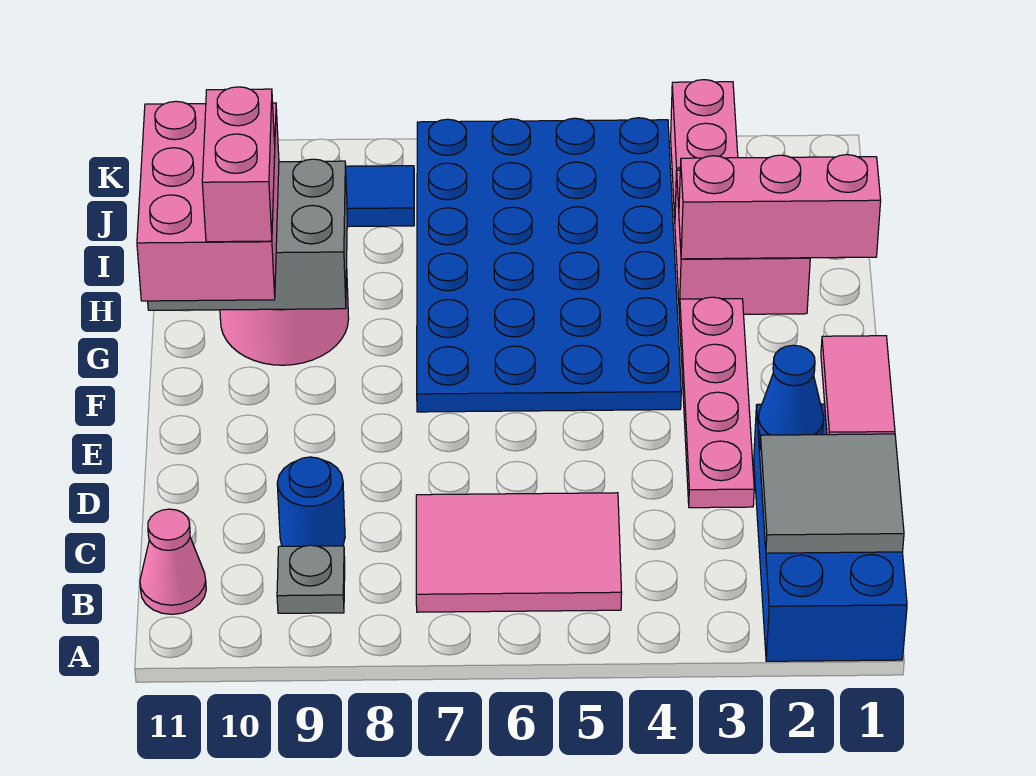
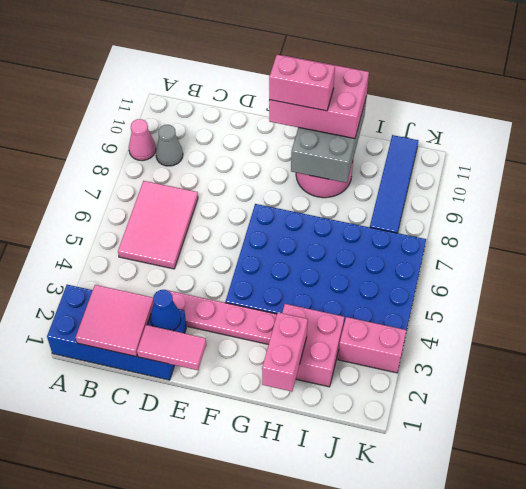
grey tile B1:C2 level 2 -> pink tile B1:C2 level 2
grey plate B9 level 1 -> grey cone B9 level 1
pink cone B11 level 1 -> pink cone A9 level 1
blue round brick C9 level 1 -> none
pink brick H1:H3 level 2 -> pink brick H1:H2 level 2

